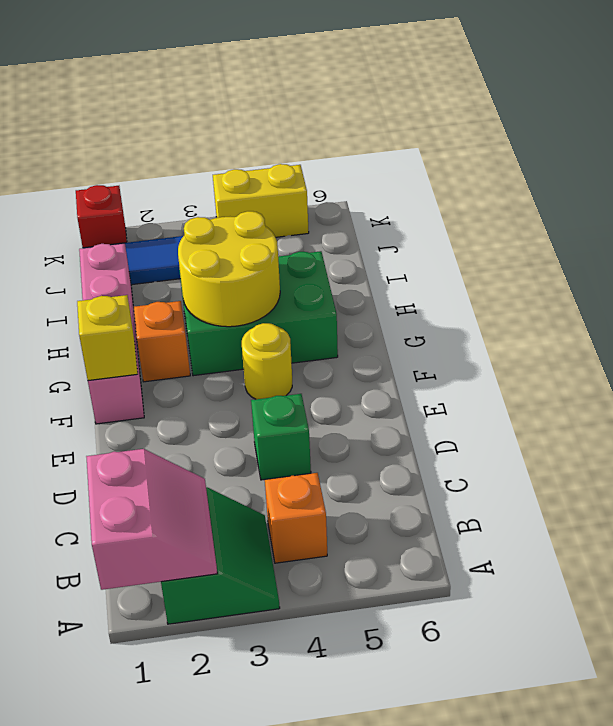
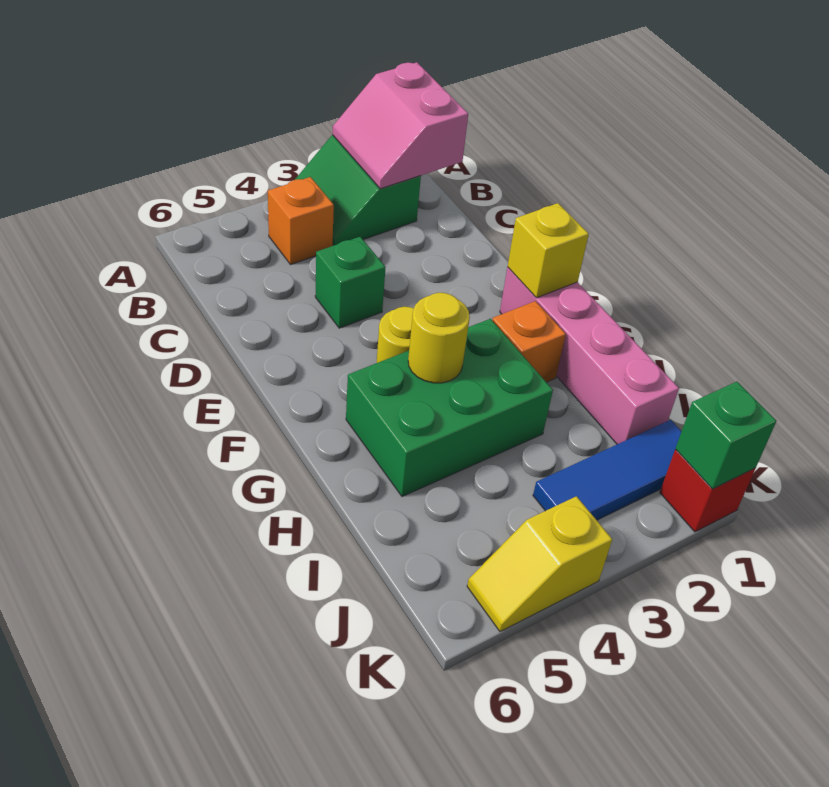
yellow round brick G3:H4 level 2 -> yellow round brick G4 level 2
none -> green brick K1 level 2
yellow brick K4:K5 level 1 -> yellow slope K4:K5 level 1 top 4

